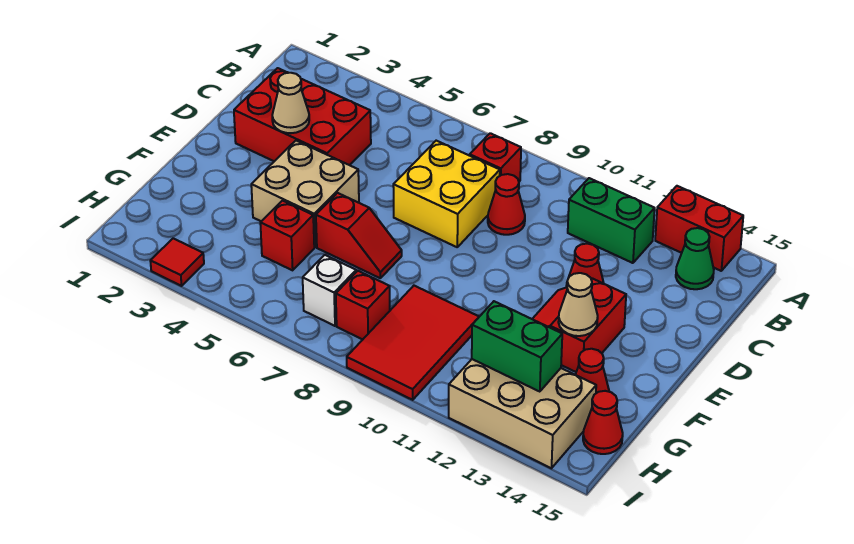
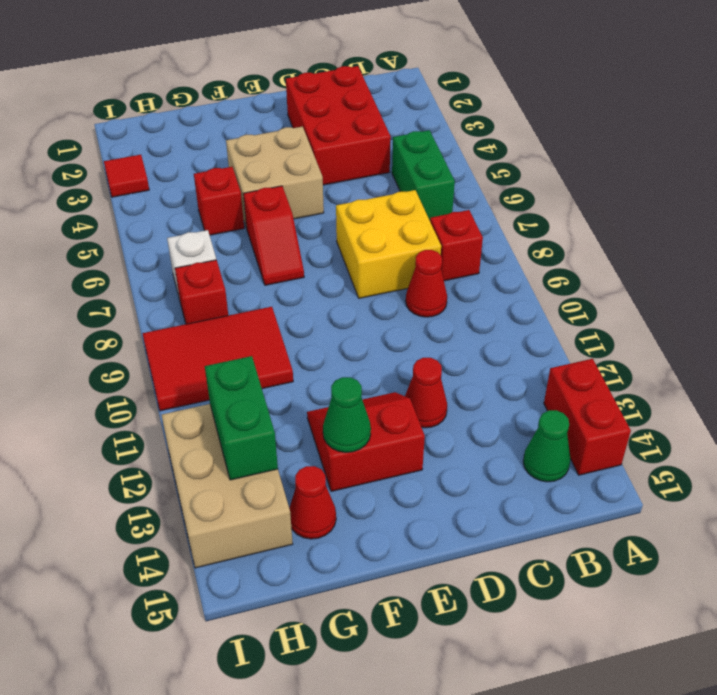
green brick B11:B12 level 1 -> green brick B5:B6 level 1
tan cone D3 level 2 -> none
tan cone F13 level 2 -> green cone F13 level 2
red cone H15 level 1 -> none

